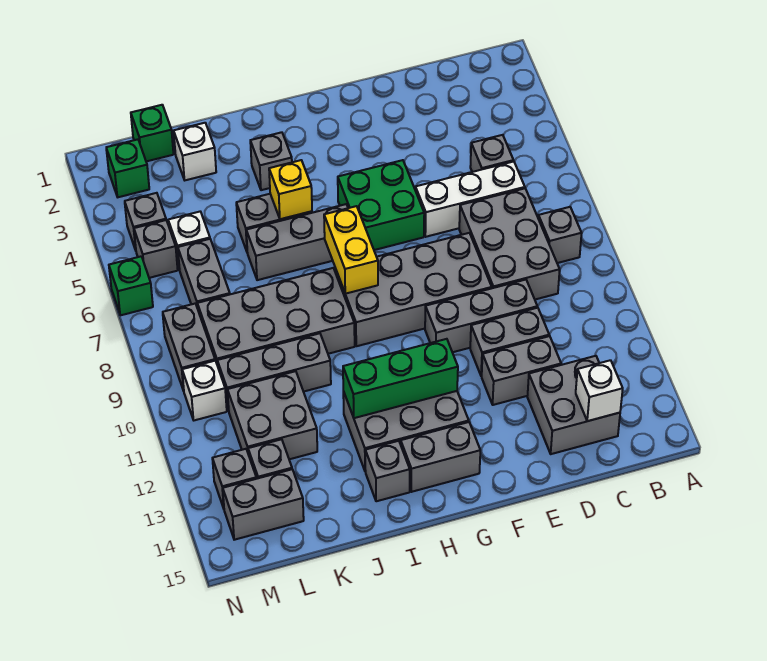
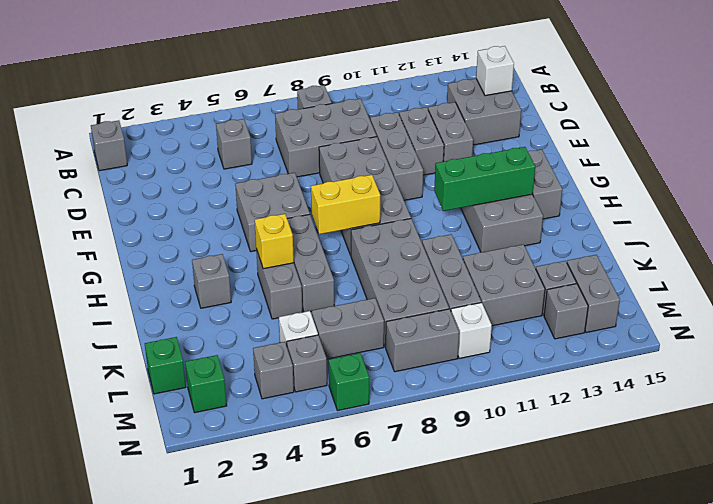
white brick C6:E6 level 1 -> none
green brick F5:G6 level 1 -> grey brick F5:G6 level 1
green brick G12:I12 level 2 -> green brick H11:H13 level 2
grey brick I14 level 1 -> grey brick B1 level 1
white brick K2 level 1 -> none

